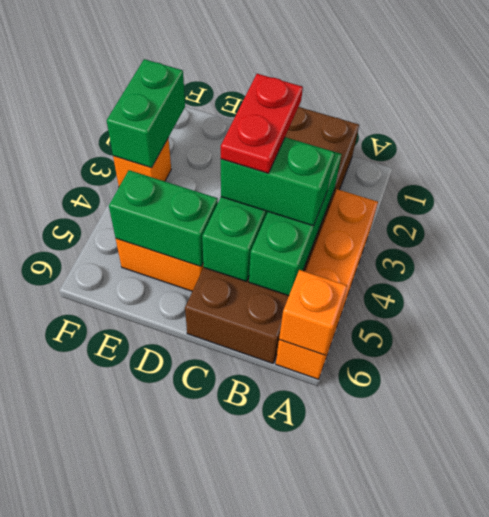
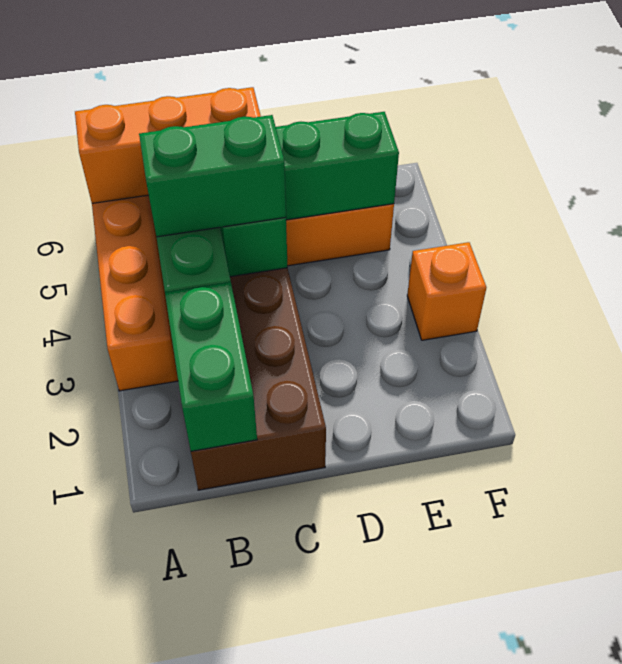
orange brick A6 level 2 -> orange brick A6:C6 level 2
red plate C3:C4 level 4 -> none
green brick F2:F3 level 2 -> green brick B1:B2 level 2

